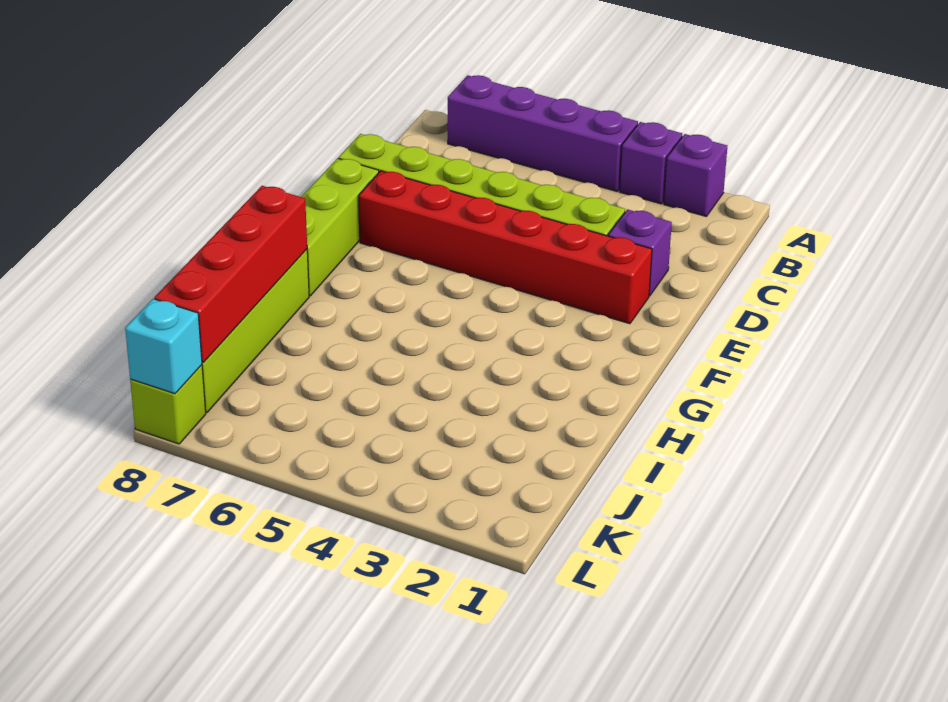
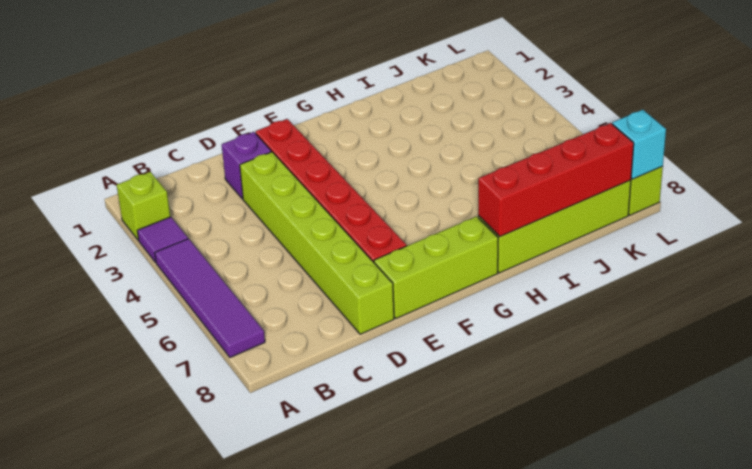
purple brick A2 level 1 -> lime brick A2 level 1
purple brick A3 level 1 -> purple tile A3 level 1
purple brick A4:A7 level 1 -> purple tile A4:A7 level 1

